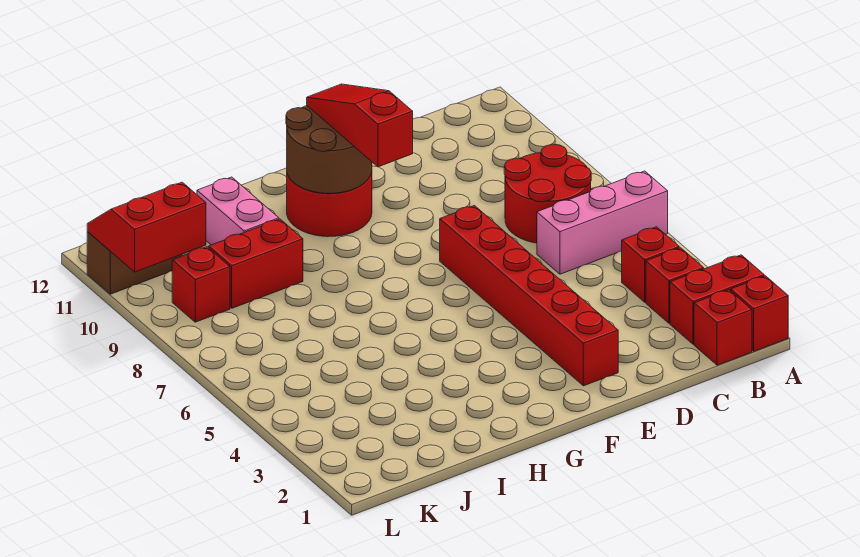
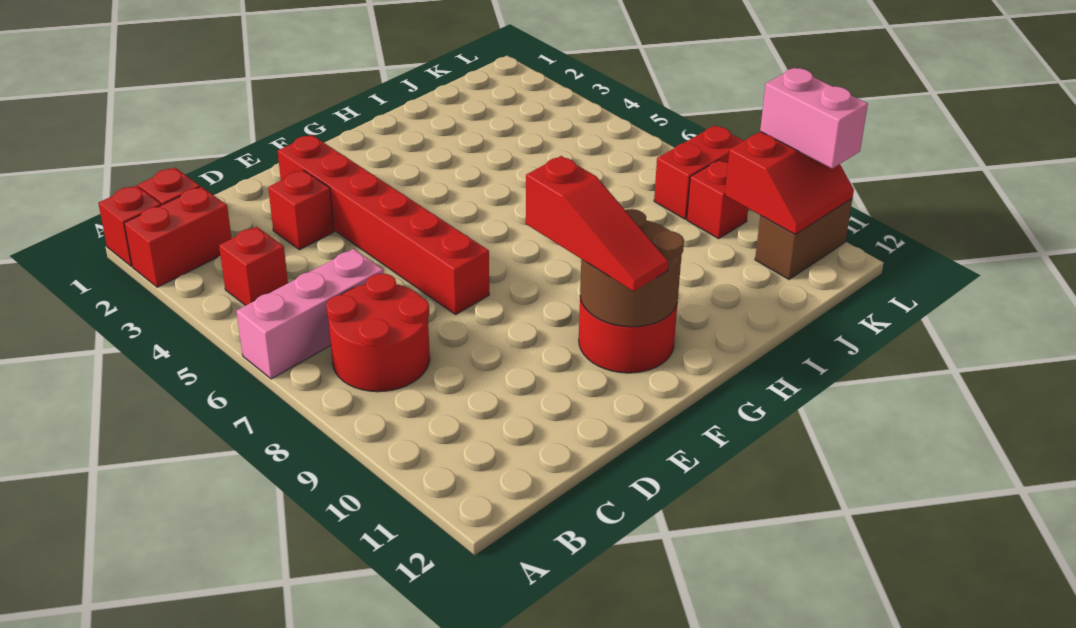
red brick B3 level 1 -> red brick D3 level 1
red brick I9:J9 level 1 -> red brick K8:L8 level 1
pink brick I10:I11 level 1 -> pink brick L10:L11 level 3

